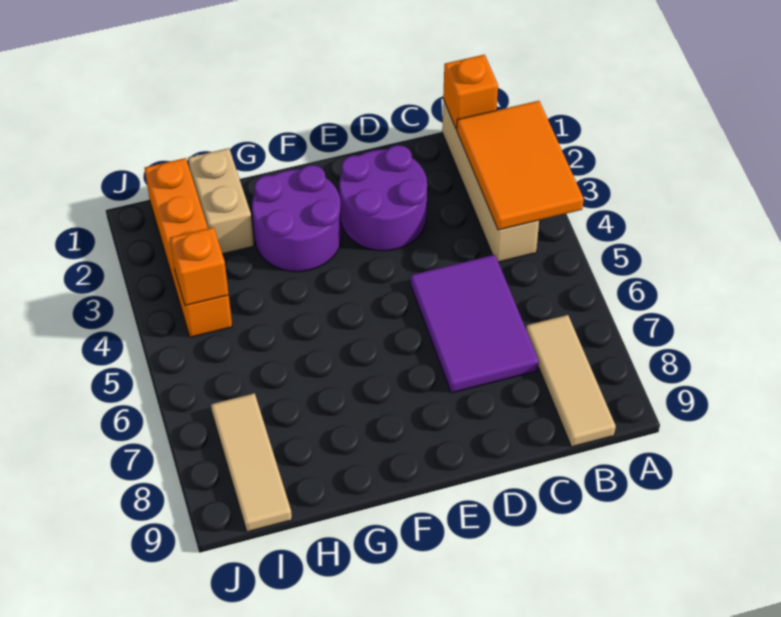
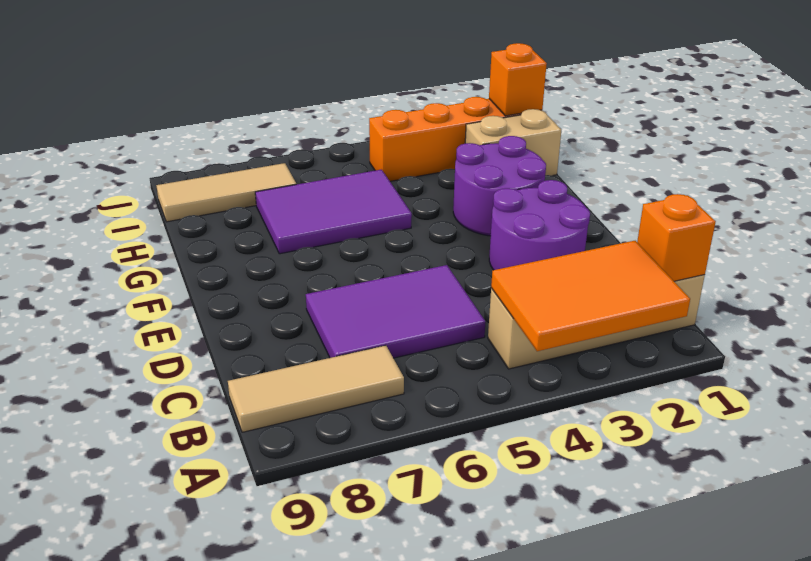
none -> purple tile G5:H7 level 1
orange brick I4 level 2 -> orange brick I1 level 2

